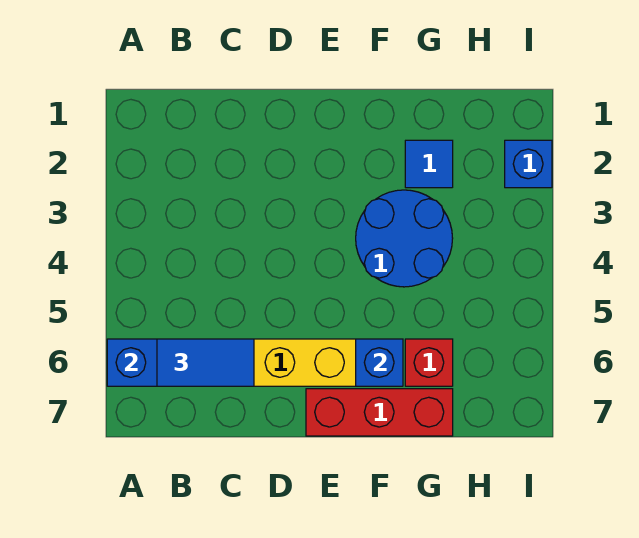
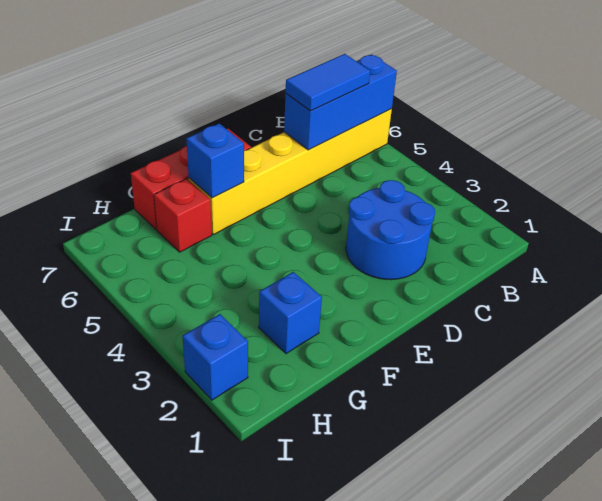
blue round brick F3:G4 level 1 -> blue round brick C2:D3 level 1
blue tile G2 level 1 -> blue brick G2 level 1

